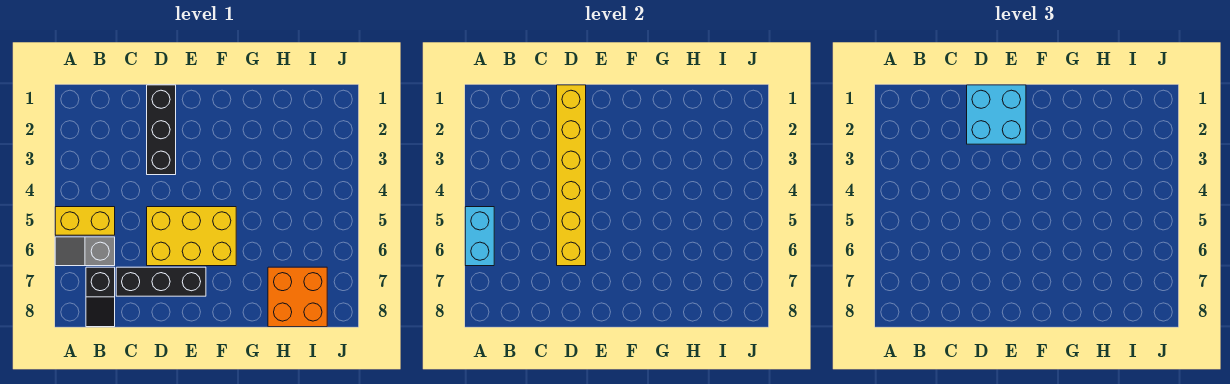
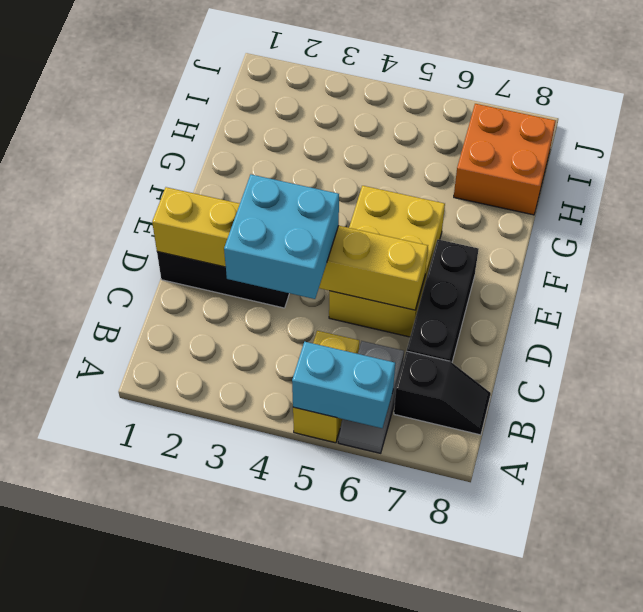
cyan brick D1:E2 level 3 -> cyan brick C3:D4 level 3

